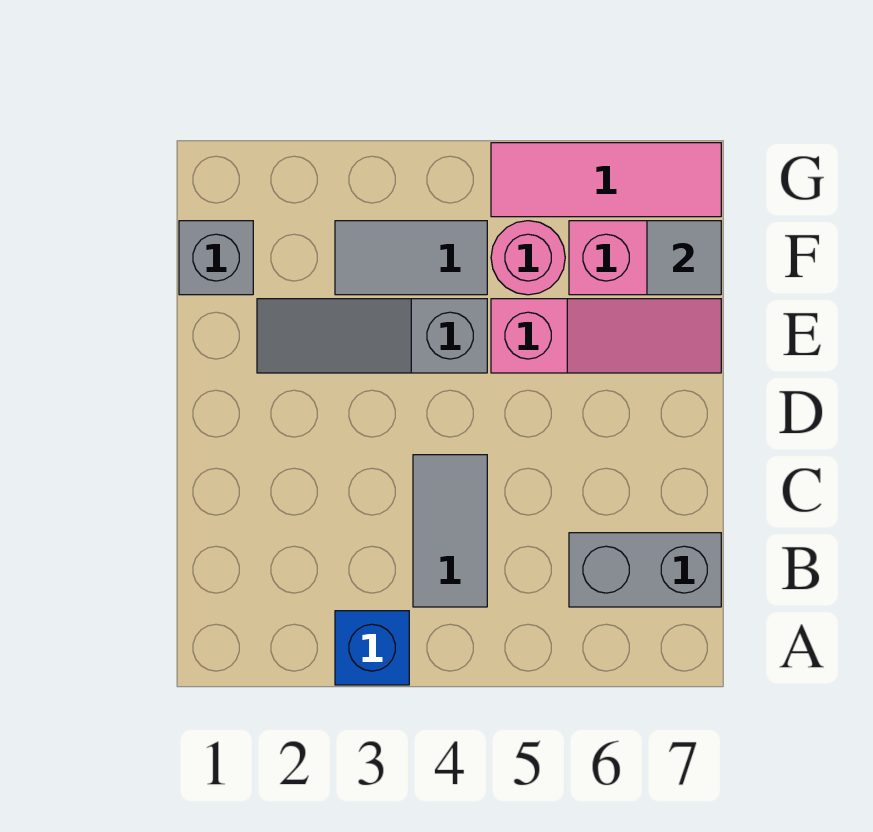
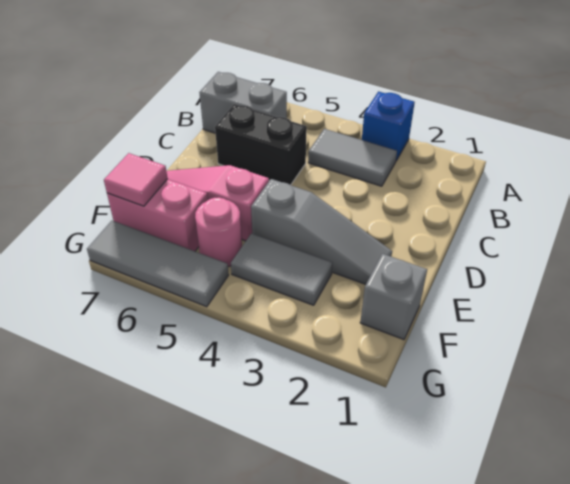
grey tile B4:C4 level 1 -> grey tile B3:B4 level 1
none -> black brick C5:C6 level 1
grey tile F7 level 2 -> pink tile F7 level 2
pink tile G5:G7 level 1 -> grey tile G5:G7 level 1

